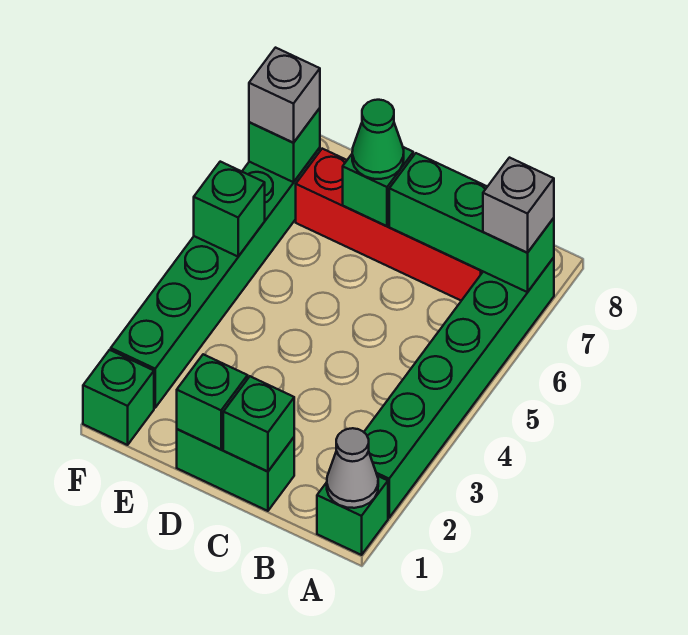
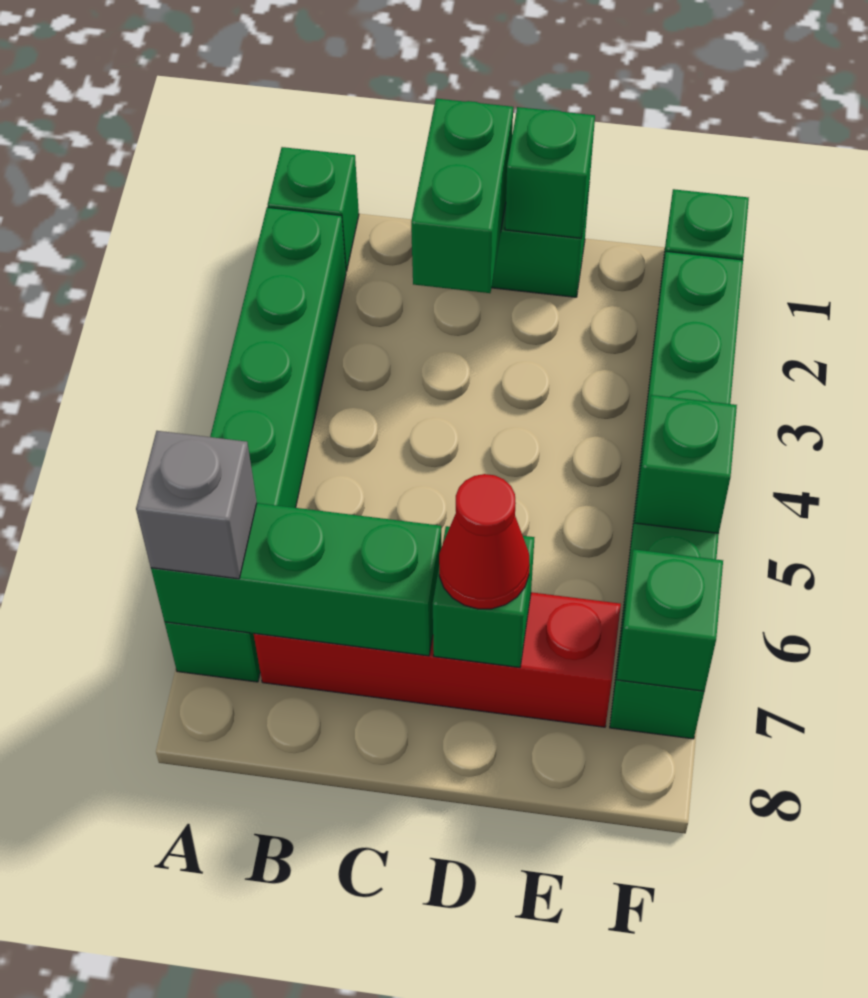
grey cone A1 level 2 -> none
green brick C1 level 2 -> green brick C1:C2 level 2
green cone D7 level 3 -> red cone D7 level 3
grey brick F7 level 3 -> none

